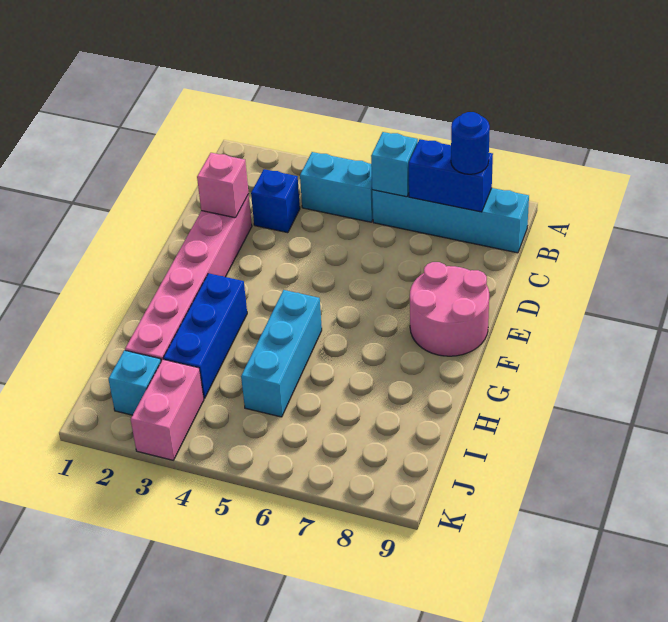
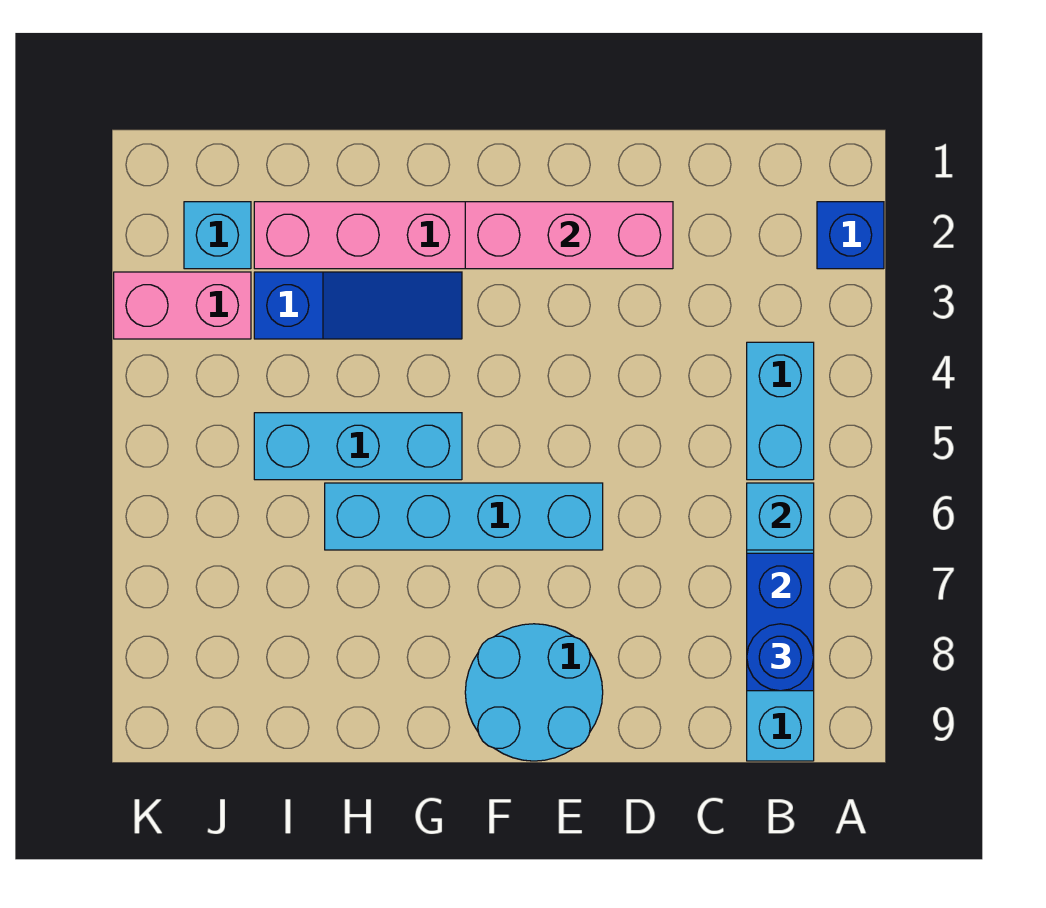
blue brick C3 level 1 -> blue brick A2 level 1
pink brick D2 level 2 -> pink brick D2:F2 level 2
none -> cyan brick E6:H6 level 1
pink round brick E8:F9 level 1 -> cyan round brick E8:F9 level 1
blue brick G3:I3 level 1 -> blue slope G3:I3 level 1 top I

